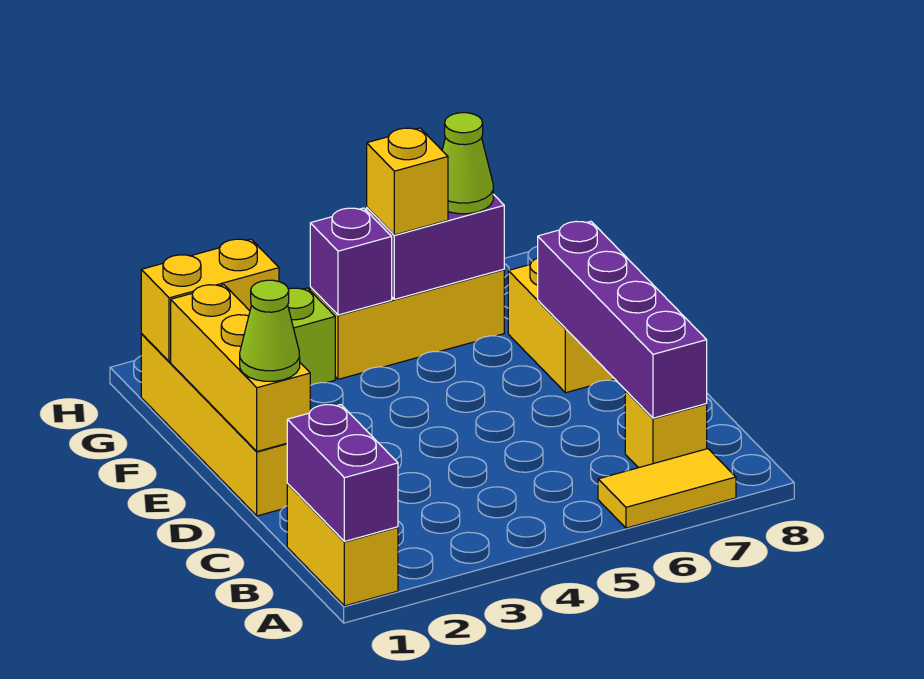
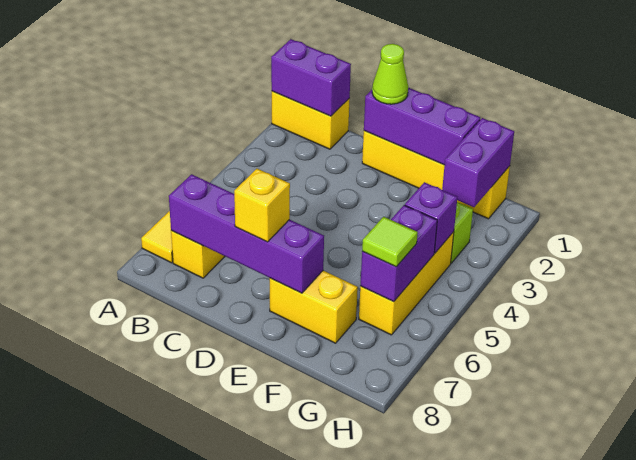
yellow brick D1:F1 level 2 -> purple brick D1:F1 level 2
yellow brick G1:G2 level 2 -> purple brick G1:G2 level 2
yellow brick G5 level 3 -> yellow brick D7 level 3
lime cone G6 level 3 -> lime tile G6 level 3

